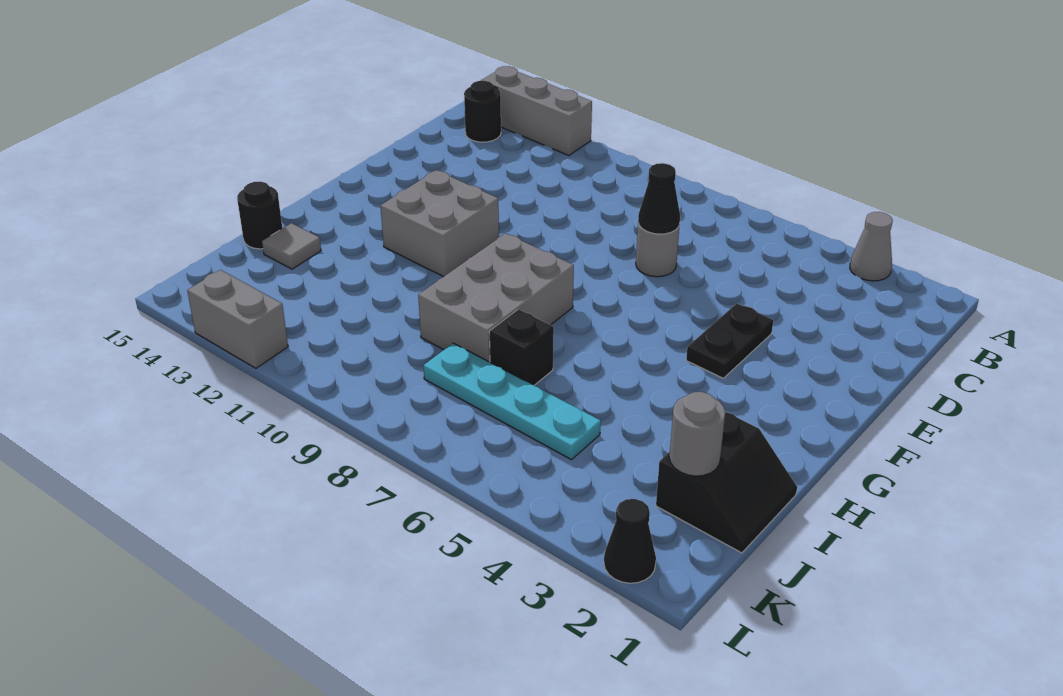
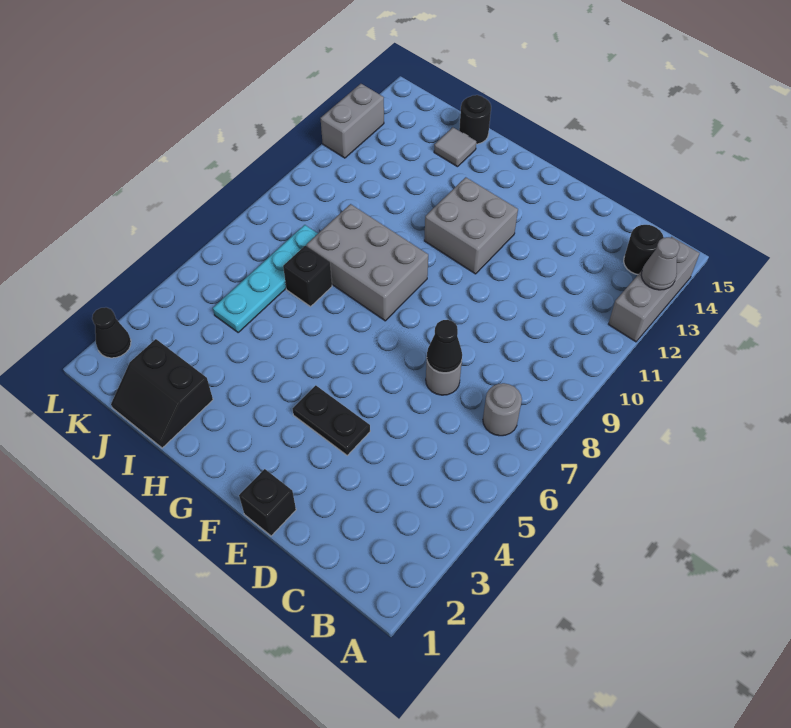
grey cone A3 level 1 -> grey cone A13 level 2
none -> black brick E1 level 1
grey round brick J2 level 2 -> grey round brick B7 level 1

